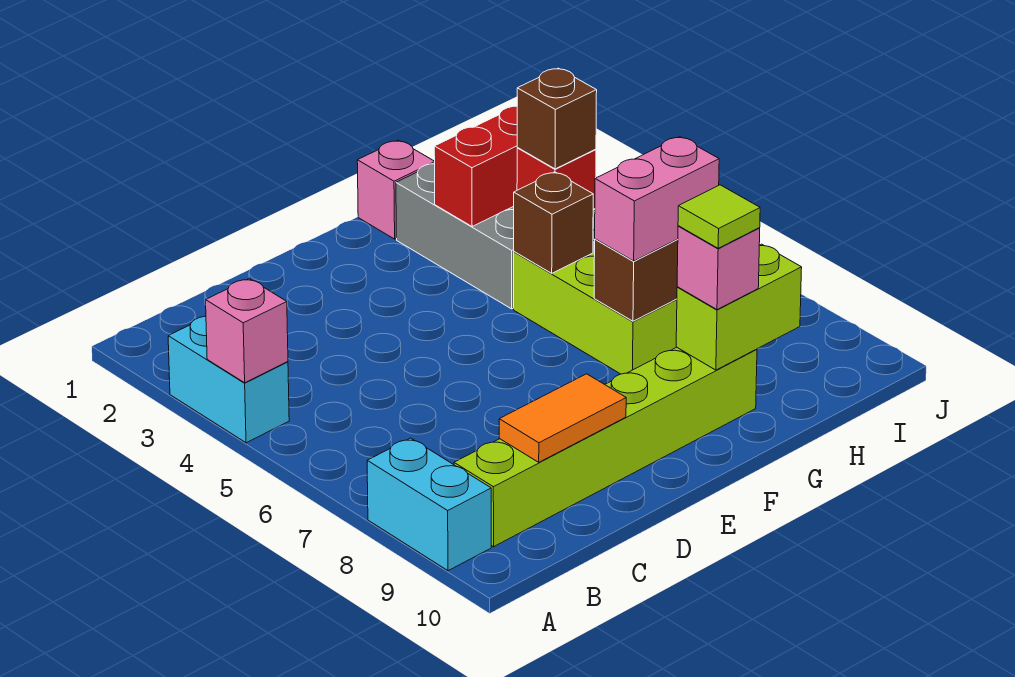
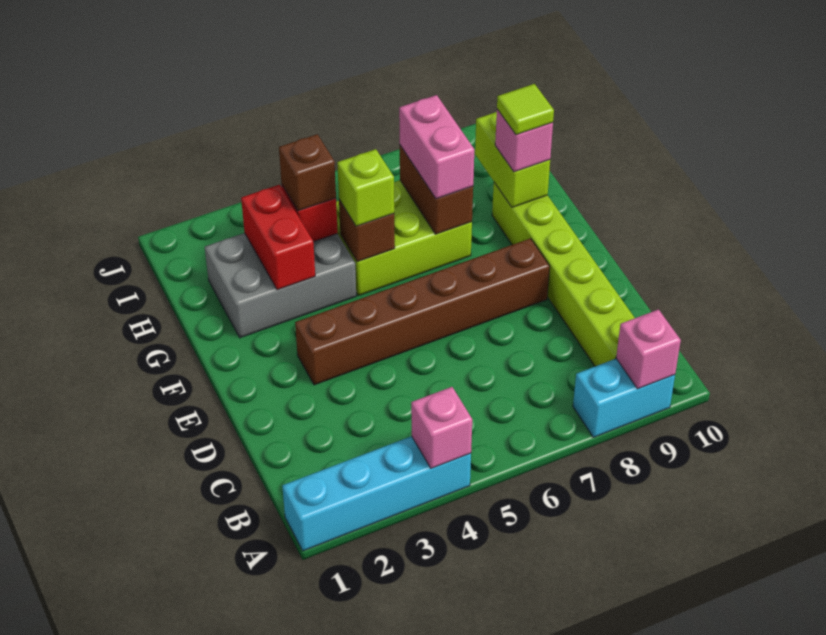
cyan brick A3:A4 level 1 -> cyan brick A1:A4 level 1
orange tile C9:D9 level 2 -> none
none -> brown brick E3:E8 level 1
pink brick G1 level 1 -> pink brick A9 level 2
none -> lime brick G5 level 3

